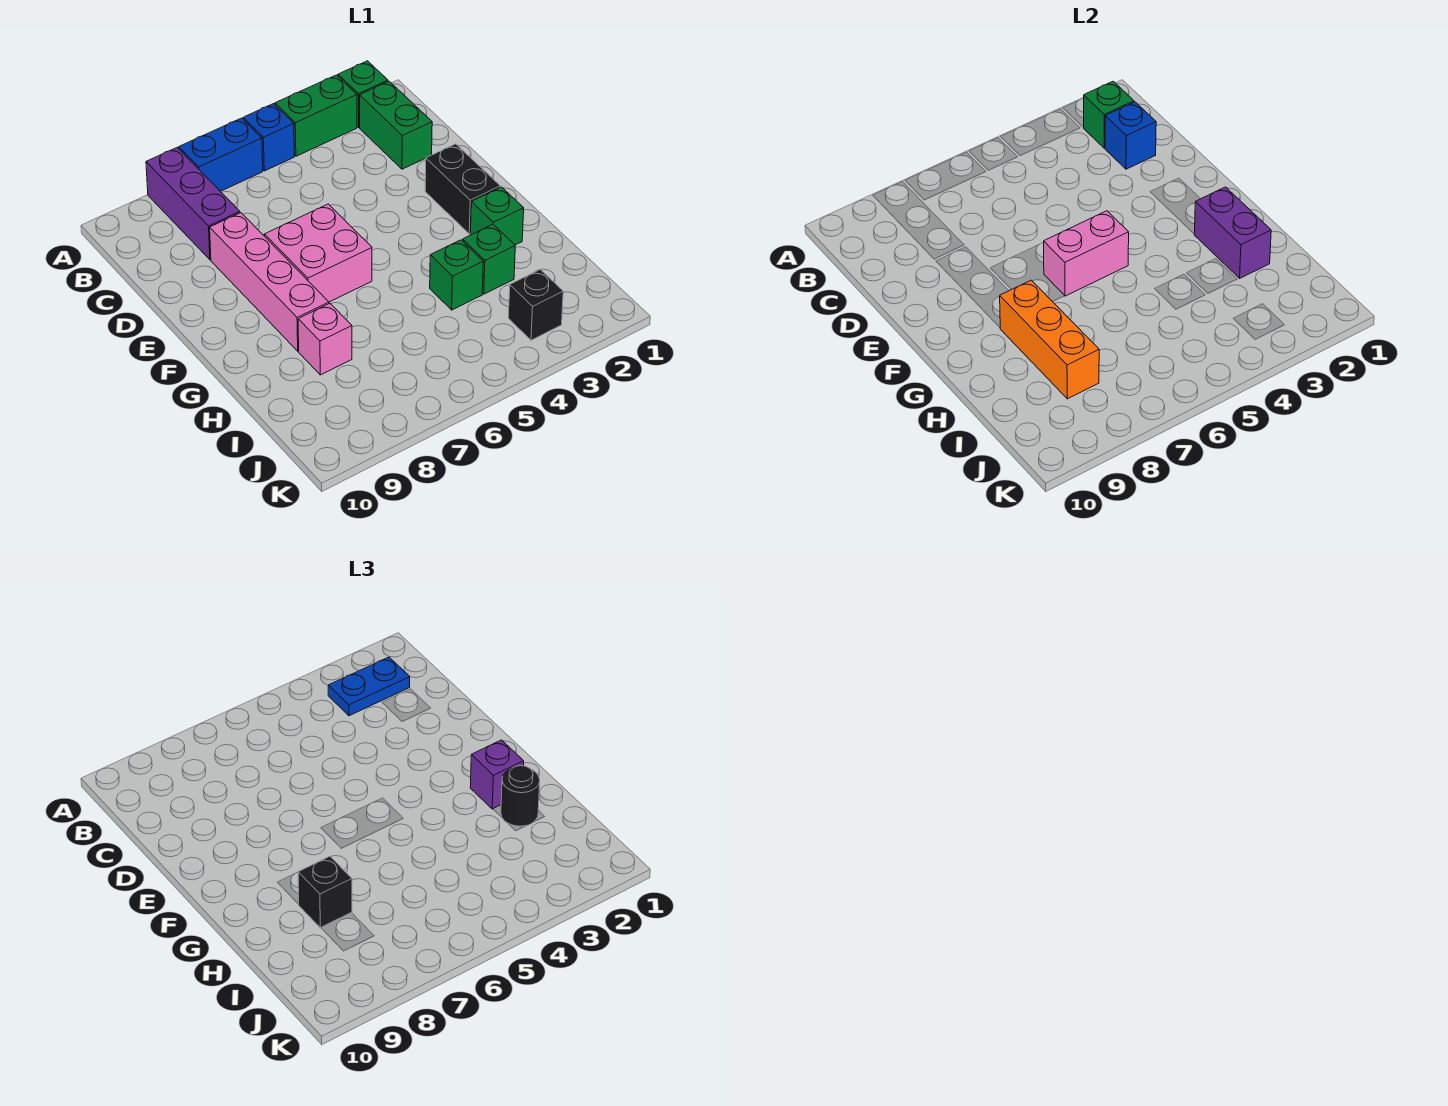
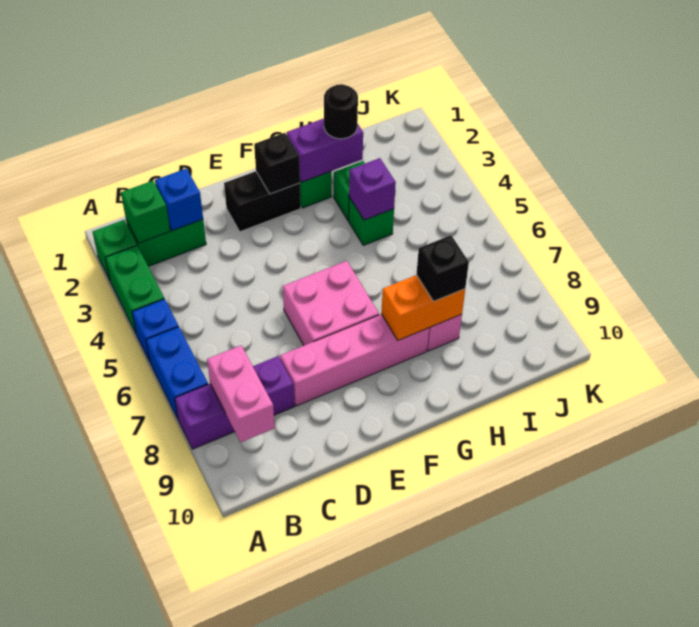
blue plate B2:B3 level 3 -> none
pink brick F5:F6 level 2 -> pink brick B8:B9 level 2
purple brick G2 level 3 -> purple brick H4 level 2
orange brick G8:I8 level 2 -> orange brick G8:H8 level 2
black brick J3 level 1 -> black brick F2 level 2

